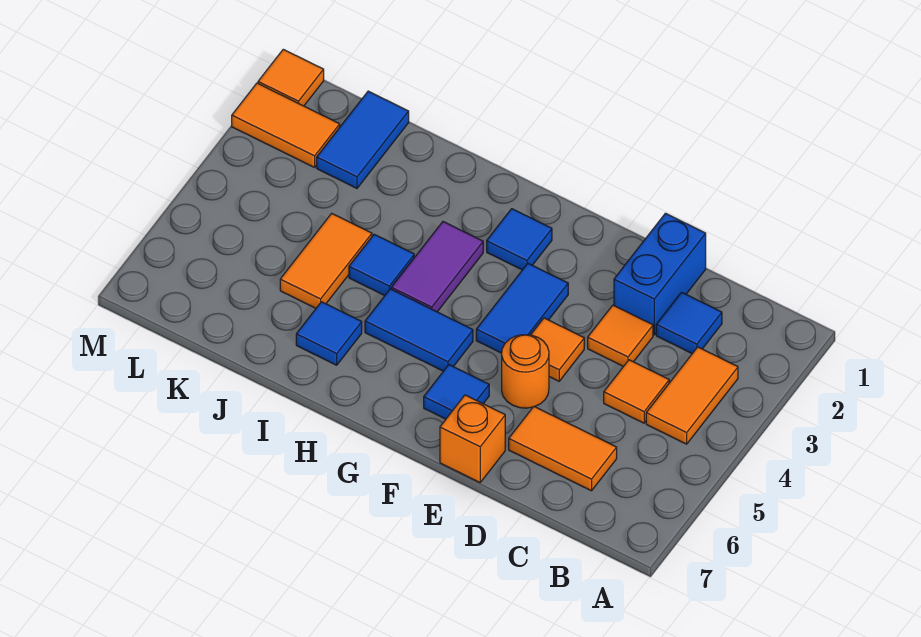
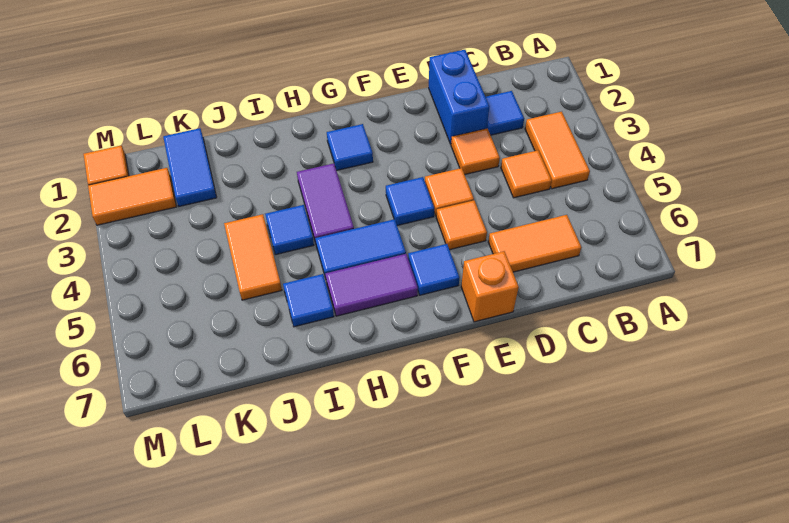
orange round brick E5 level 1 -> orange tile E5 level 1
blue tile F3:F4 level 1 -> blue tile F4 level 1
none -> purple tile G6:H6 level 1

